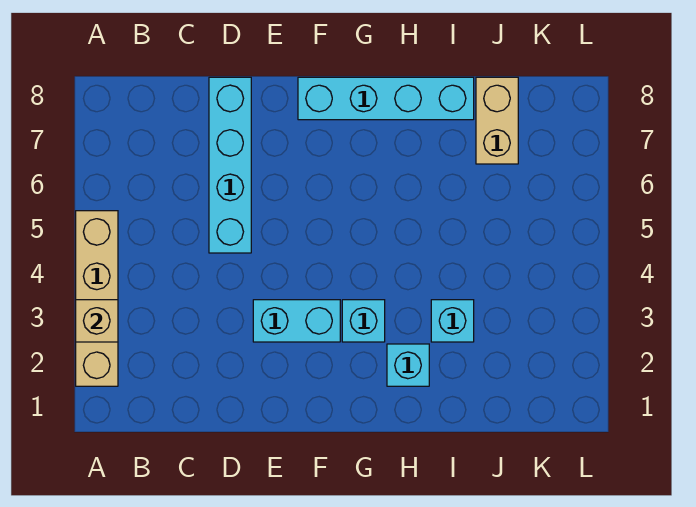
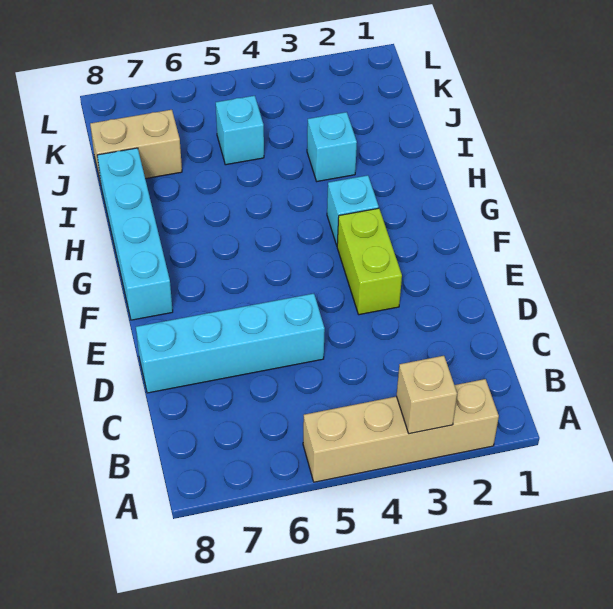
cyan brick E3:F3 level 1 -> lime brick E3:F3 level 1
cyan brick H2 level 1 -> cyan brick J5 level 1

